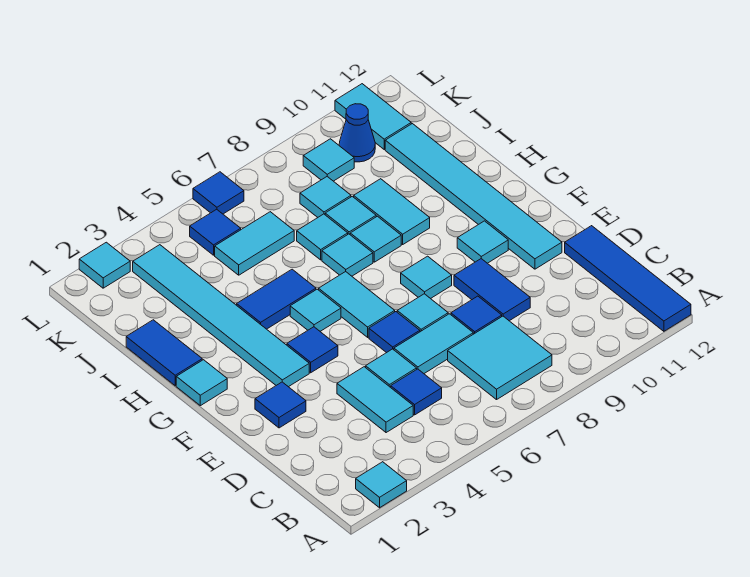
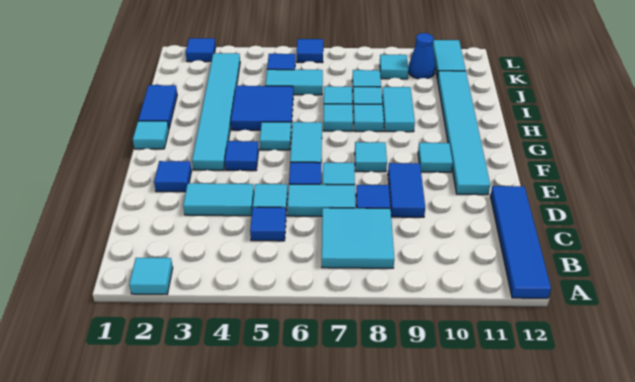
cyan tile C4:D4 level 1 -> cyan tile D3:D4 level 1
blue tile H4:H5 level 1 -> blue tile H4:I5 level 1
cyan tile L2 level 1 -> blue tile L2 level 1

